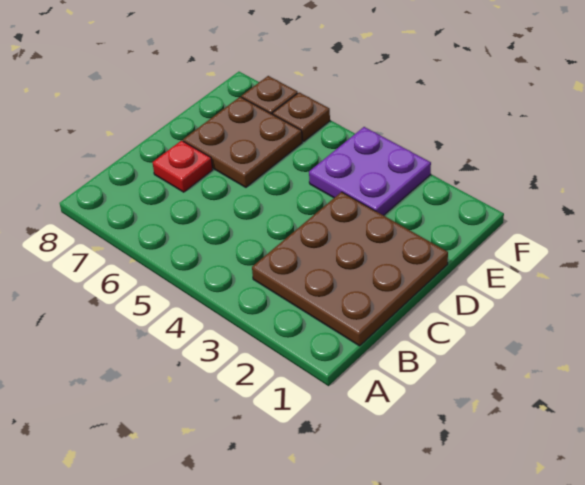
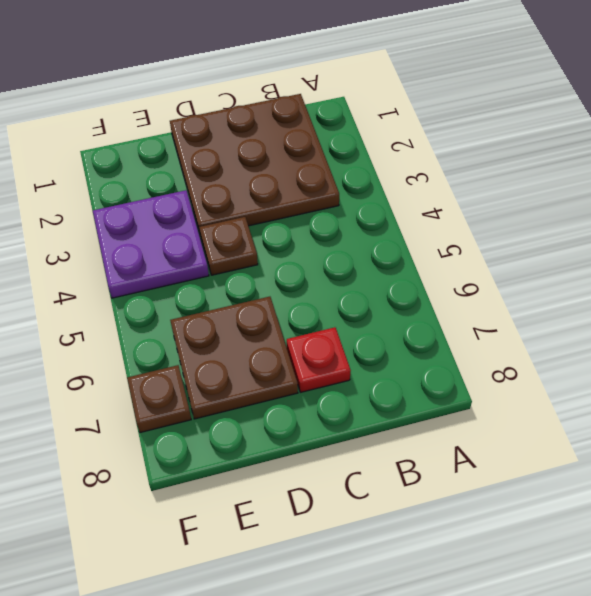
brown plate F6 level 1 -> brown plate D4 level 1

